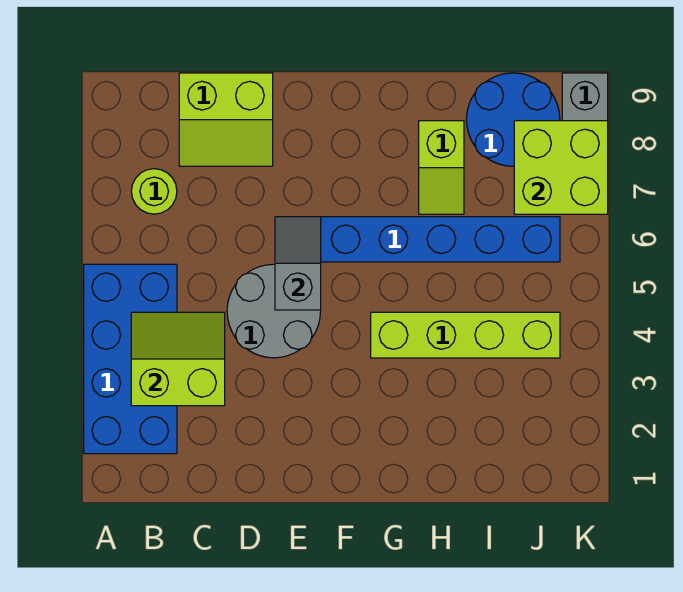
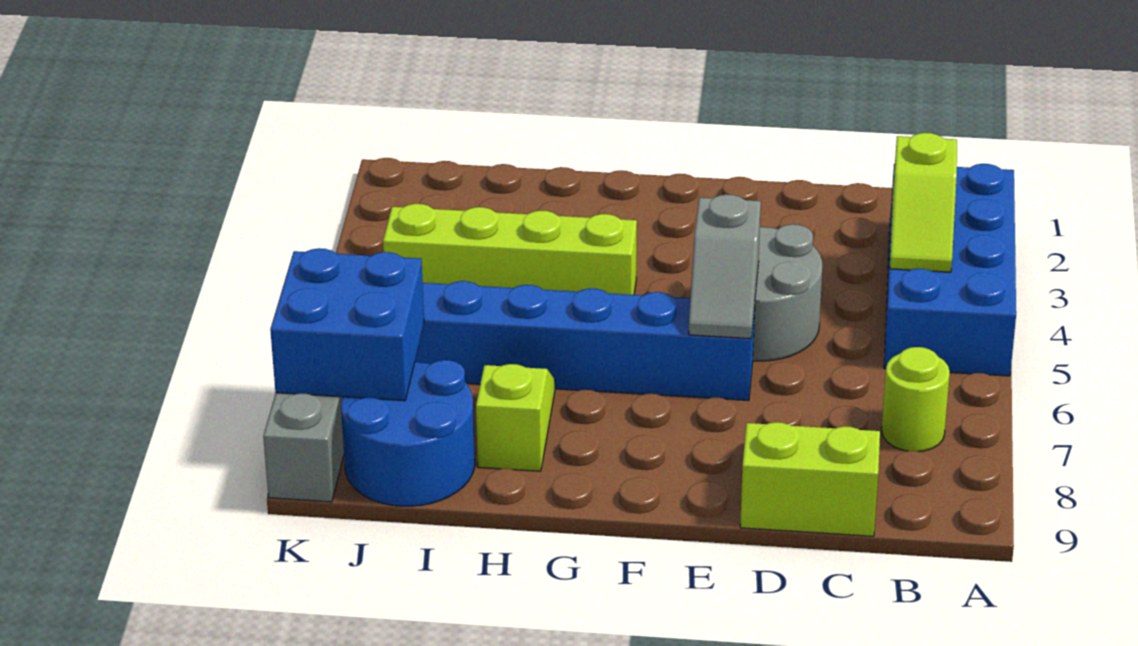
lime slope B3:C4 level 2 top 3 -> lime slope B3:B4 level 2 top 3
lime brick J7:K8 level 2 -> blue brick J7:K8 level 2

